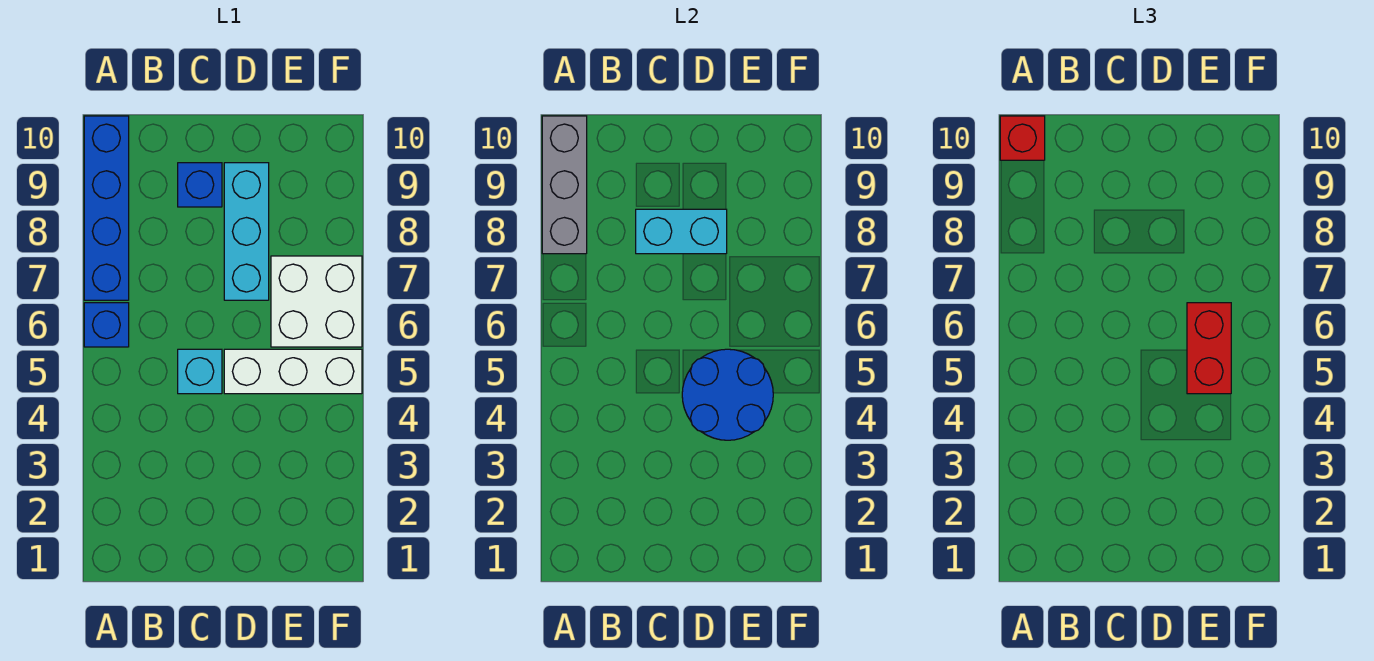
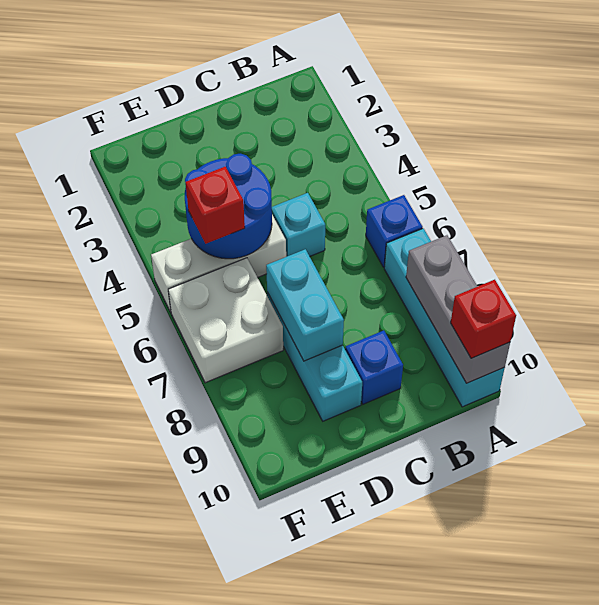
blue brick A7:A10 level 1 -> cyan brick A7:A10 level 1
cyan brick C8:D8 level 2 -> cyan brick D7:D8 level 2
red brick E5:E6 level 3 -> red brick E5 level 3

